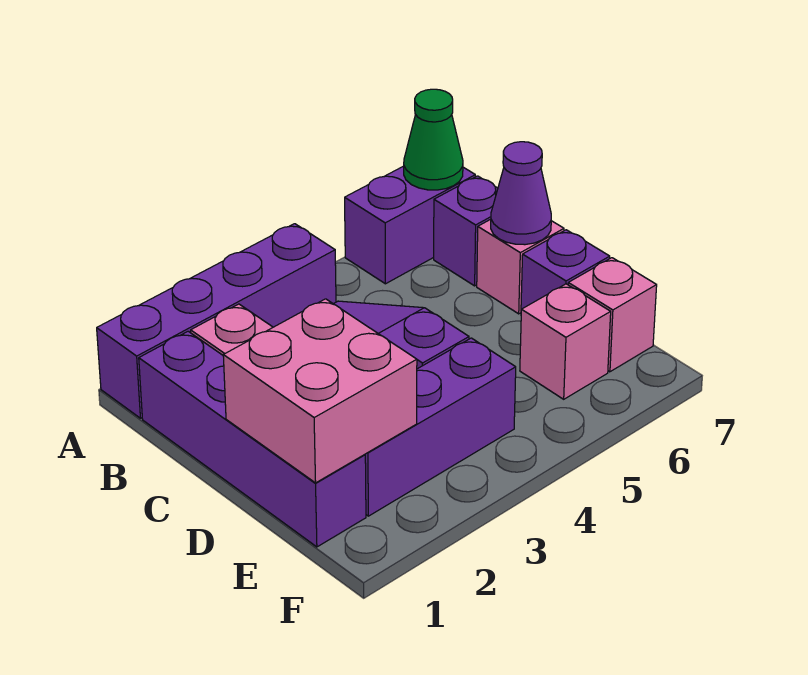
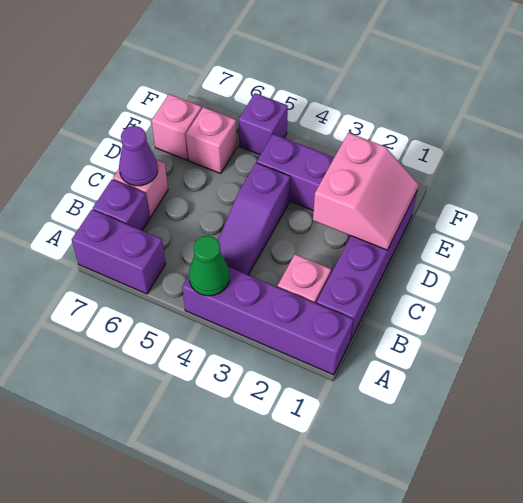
green cone A7 level 2 -> green cone A4 level 2
pink brick D1:E2 level 2 -> pink slope D1:E2 level 2 top 2
purple brick D7 level 1 -> purple brick F5 level 1

